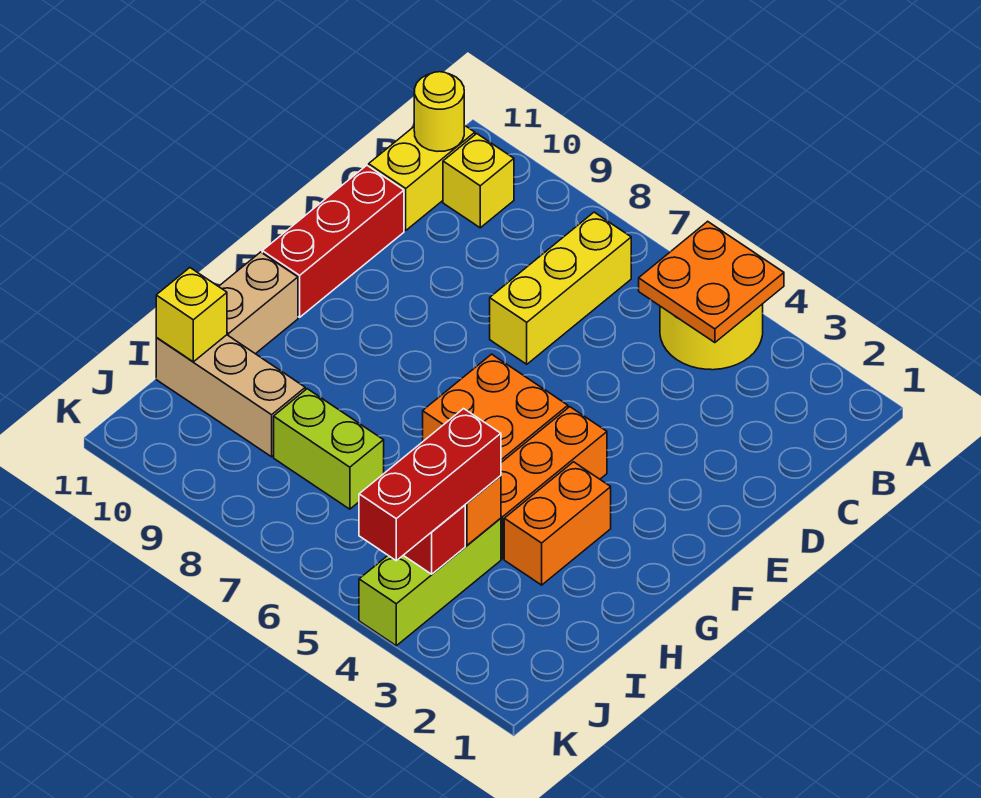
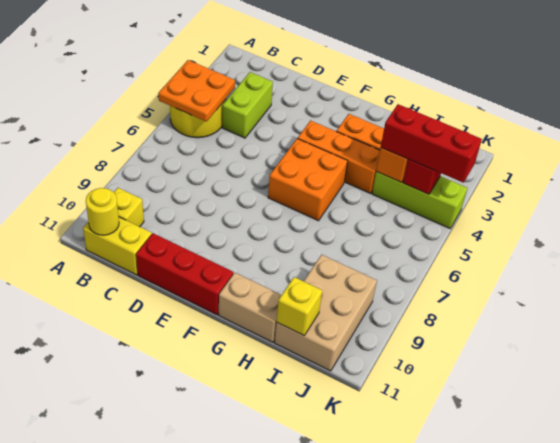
yellow brick B7:D7 level 1 -> none
lime brick I7:I8 level 1 -> lime brick C3:C4 level 1
tan brick I9:I11 level 1 -> tan brick I9:J11 level 1

